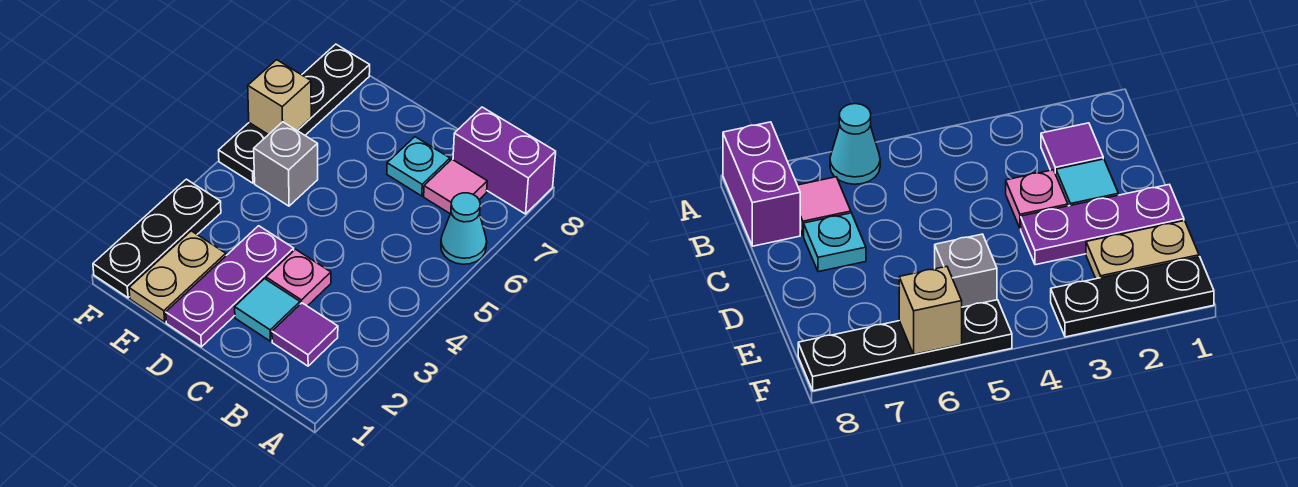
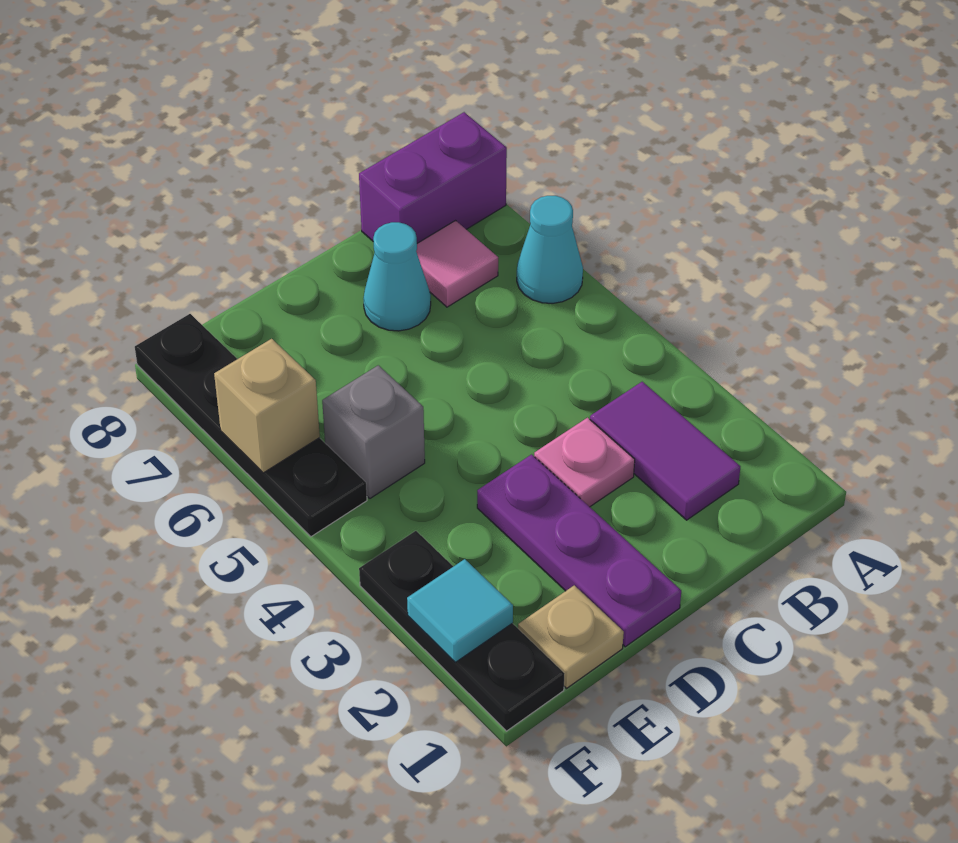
purple tile B2 level 1 -> purple tile B2:B3 level 1
cyan tile C2 level 1 -> cyan tile F2 level 2
cyan plate C7 level 1 -> cyan cone C7 level 1
tan plate E1:E2 level 1 -> tan plate E1 level 1

